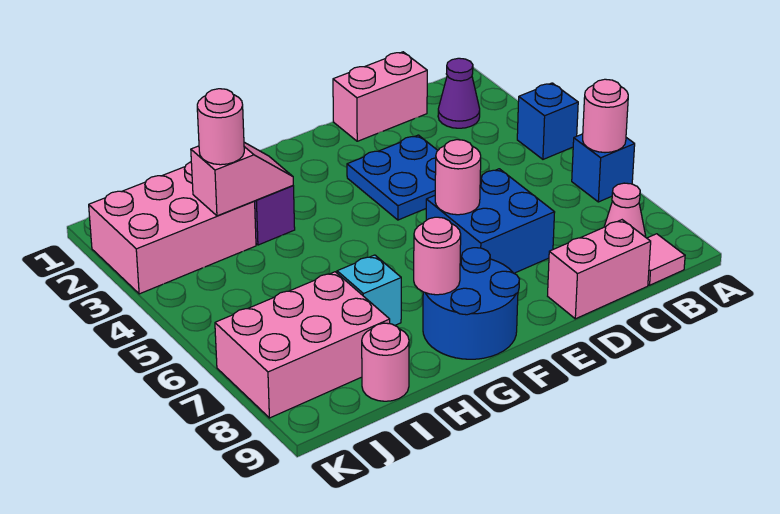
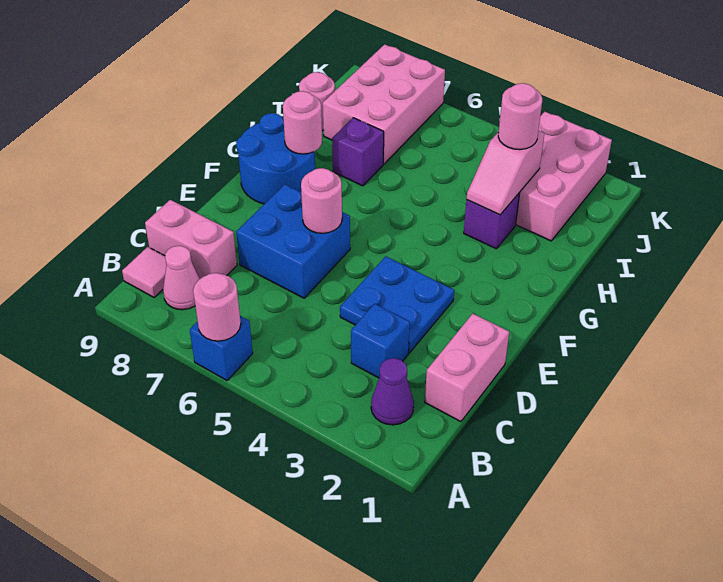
blue brick A4 level 1 -> blue brick C3 level 1
pink brick C9:D9 level 1 -> pink brick C8:C9 level 1
cyan brick H7 level 1 -> purple brick H7 level 1

